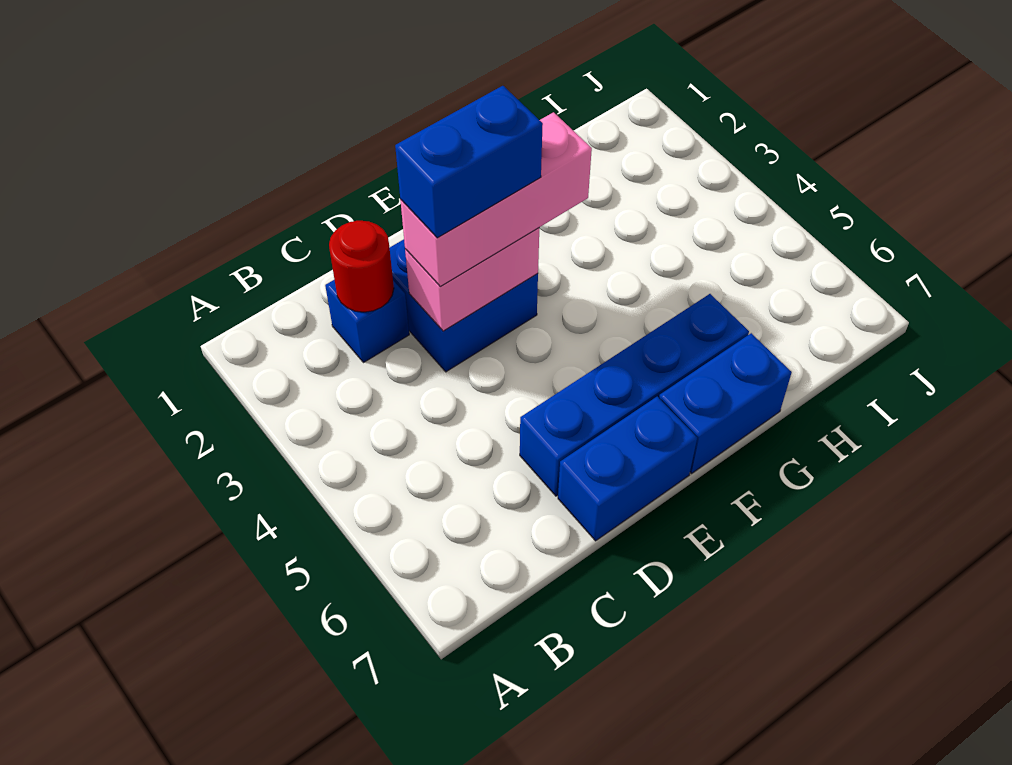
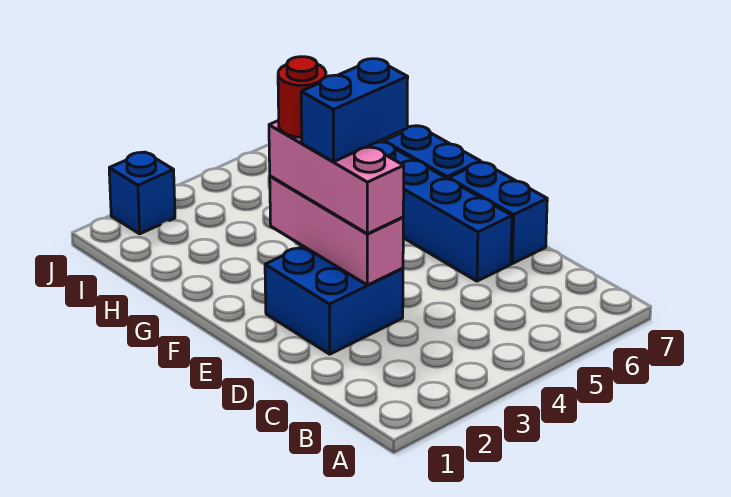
blue brick C2 level 1 -> blue brick J2 level 1
red round brick C2 level 2 -> red round brick F3 level 4
pink brick D3:E3 level 2 -> pink brick D3:F3 level 2
blue brick D3:E3 level 4 -> blue brick E3:E4 level 4

